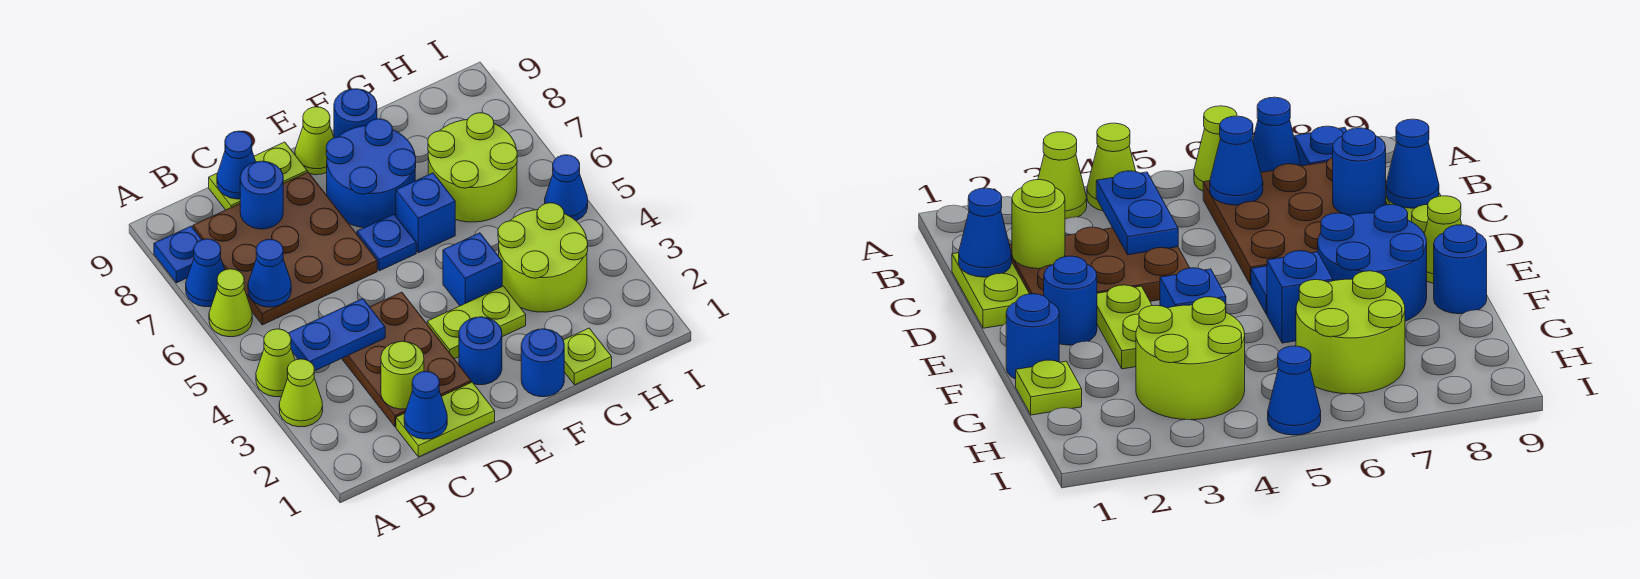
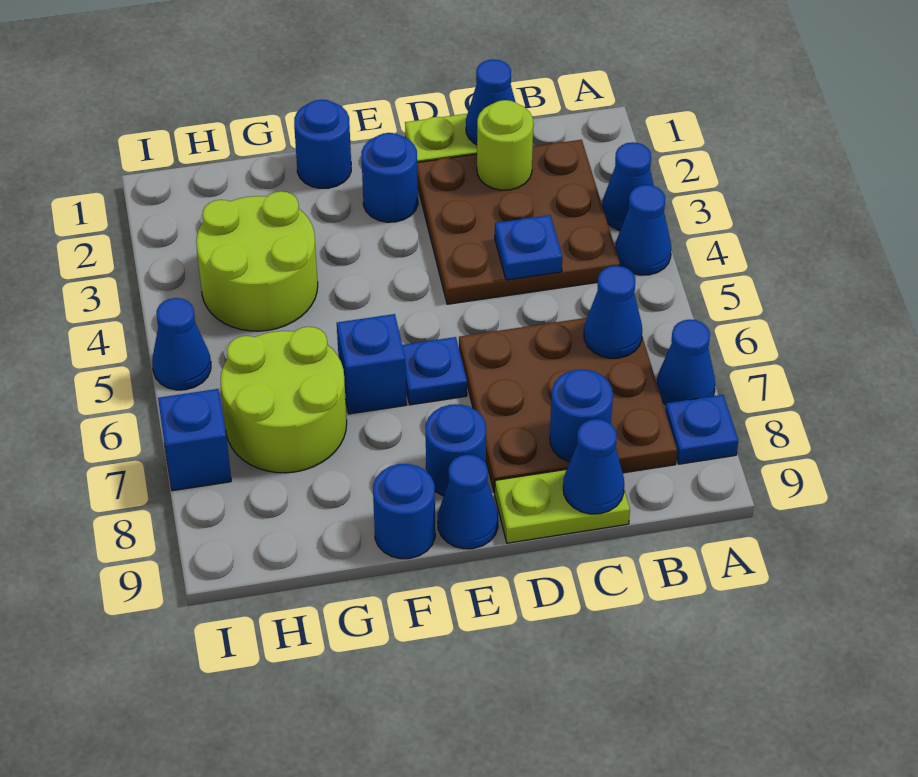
lime cone A3 level 1 -> blue cone A3 level 1
lime cone A4 level 1 -> blue cone A4 level 1
lime cone A6 level 1 -> none
blue plate B4:C4 level 2 -> blue plate C4 level 2
brown plate C2:D4 level 1 -> brown plate B2:D4 level 1
lime plate E3:F3 level 1 -> none
blue round brick E7:F8 level 1 -> blue round brick E8 level 1
lime cone E9 level 1 -> blue cone E9 level 1
blue brick F4 level 1 -> blue brick I7 level 1
lime plate G1 level 1 -> none

